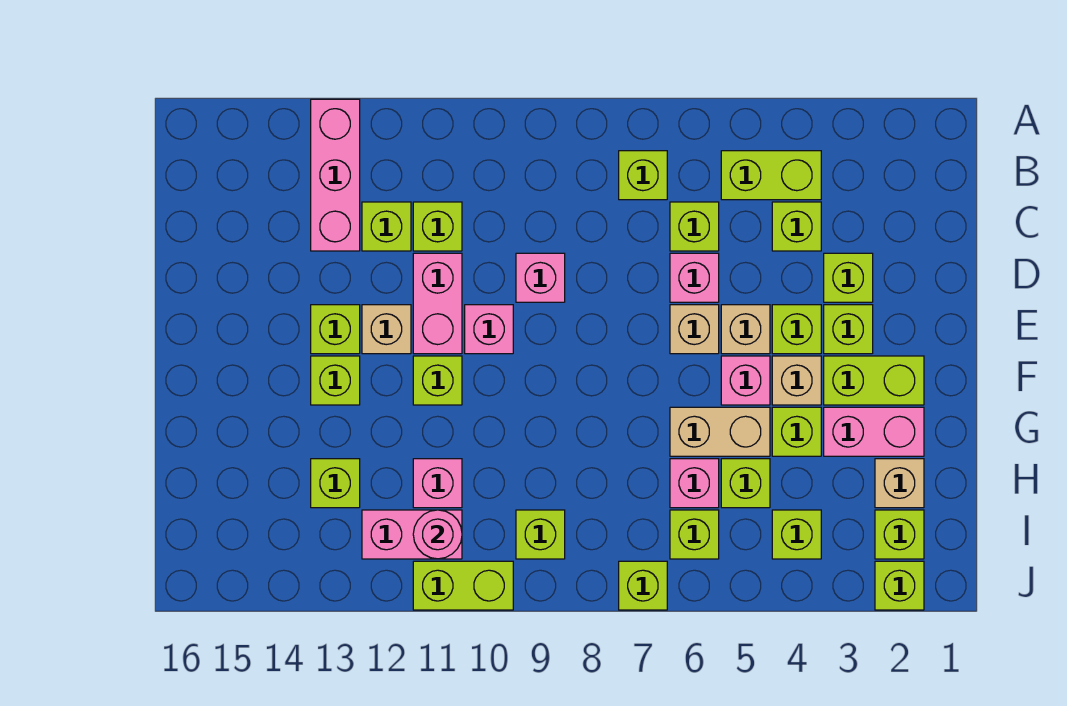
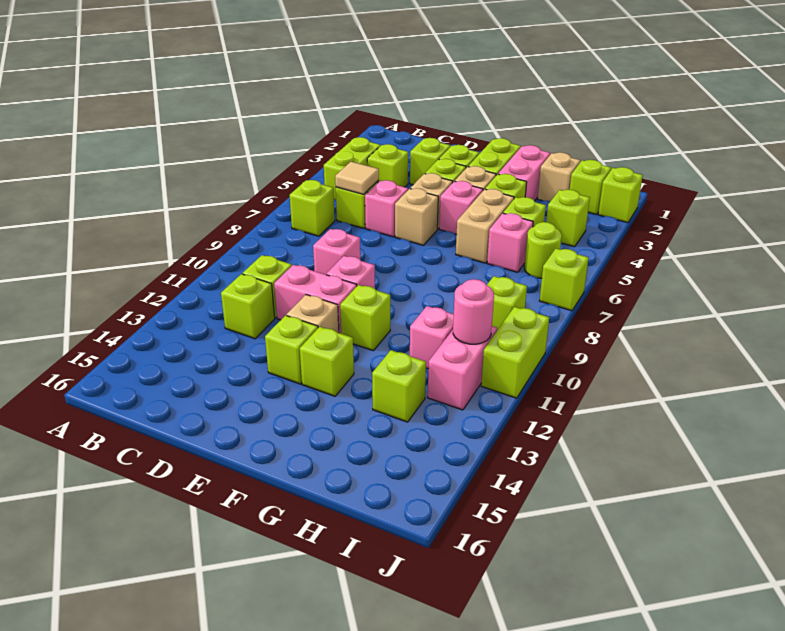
pink brick A13:C13 level 1 -> none
none -> tan tile C6 level 2
lime brick I6 level 1 -> lime round brick I6 level 1

